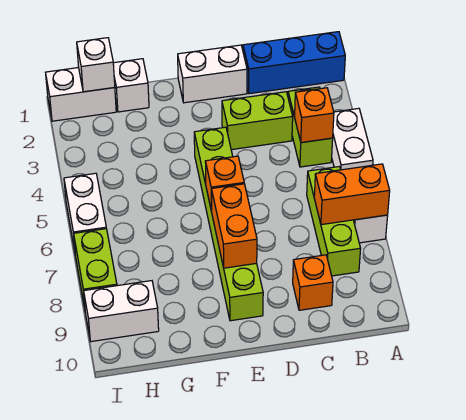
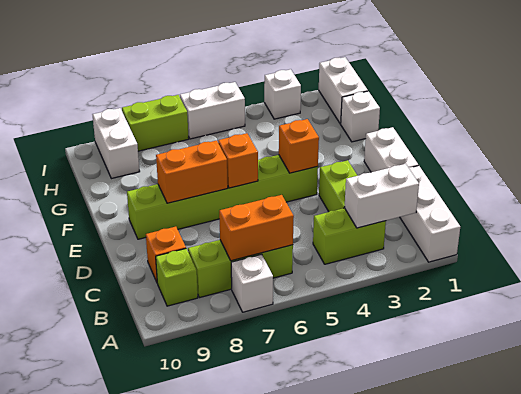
blue brick A1:C1 level 1 -> white brick A1:C1 level 1
white brick A4:A5 level 1 -> white brick B2:B3 level 2
orange brick A7:B7 level 2 -> orange brick B6:B7 level 2
orange brick B4 level 2 -> orange brick E4 level 2
none -> lime brick B9 level 1
white brick H1 level 2 -> white brick I3 level 1

